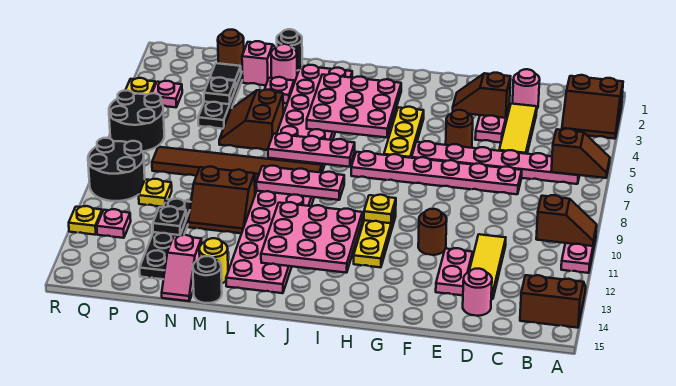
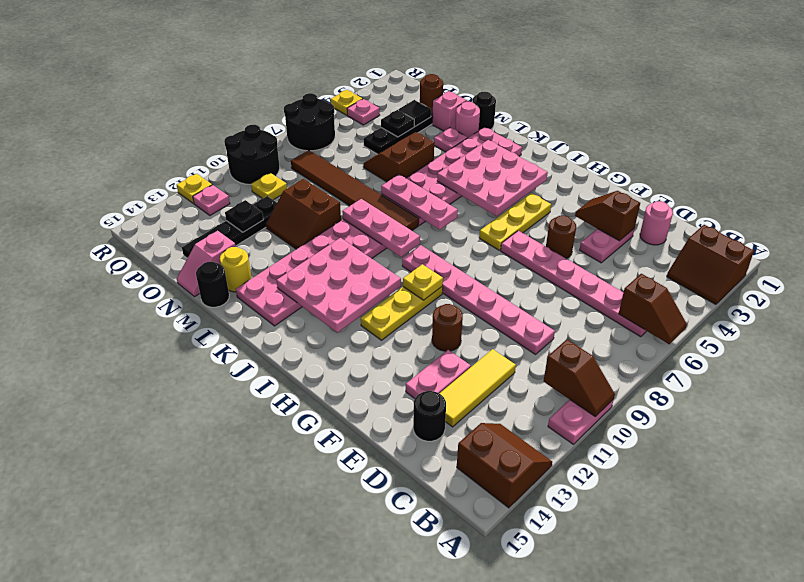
yellow tile D3:D5 level 1 -> none
pink plate D7:I7 level 1 -> pink plate D9:I9 level 1
pink round brick D14 level 1 -> black round brick D14 level 1

